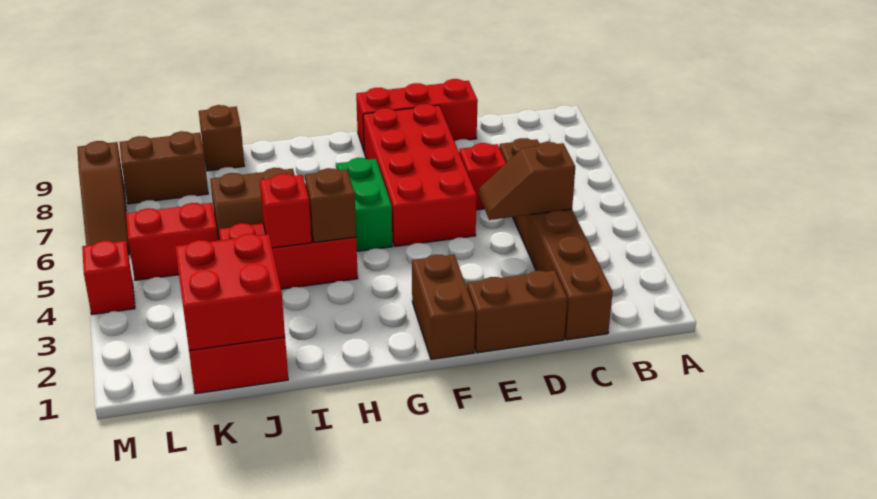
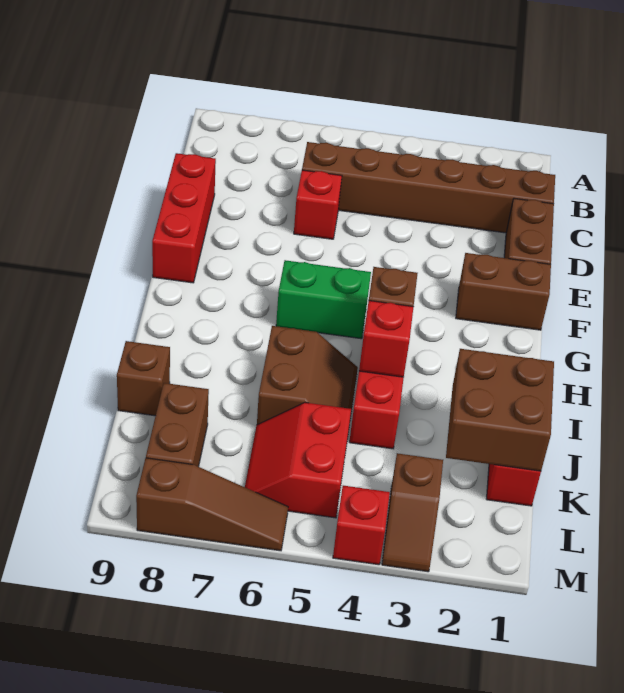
brown slope C4:D4 level 2 top C -> brown slope L3:M3 level 1 top L
red brick E5:F8 level 1 -> none
red brick J1:K2 level 2 -> brown brick J1:K2 level 2

